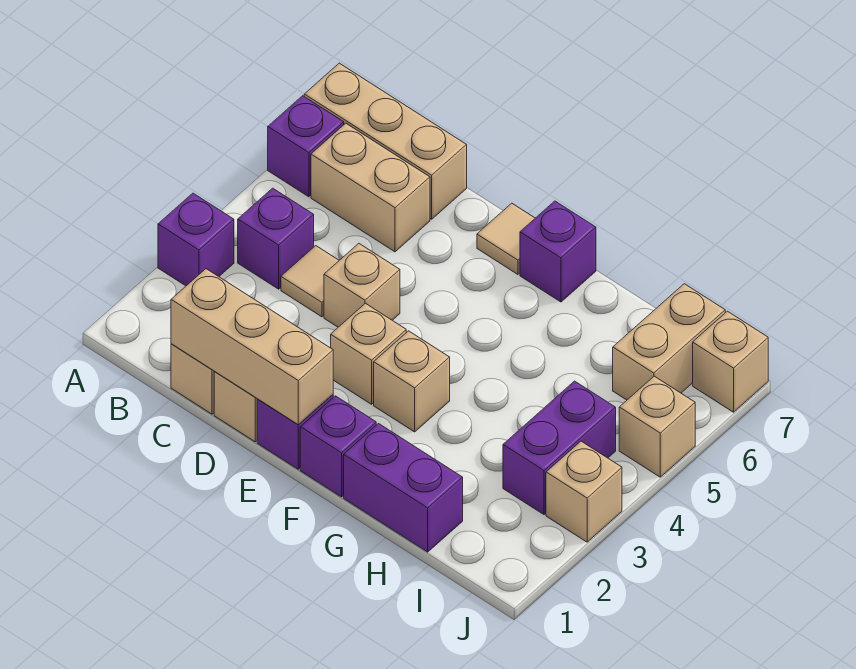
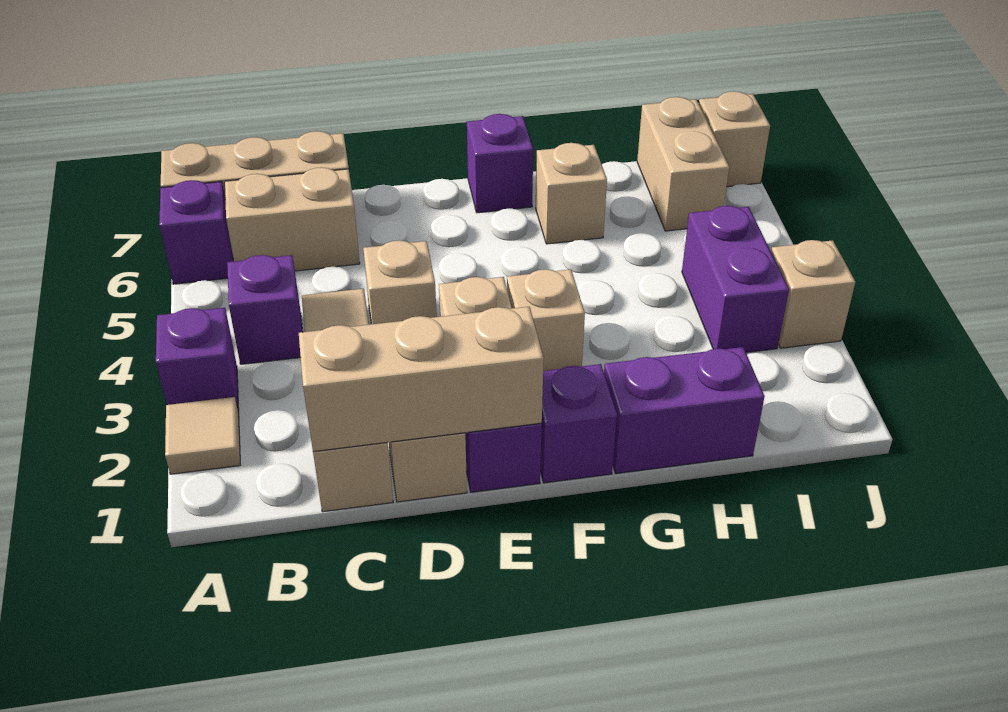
tan tile E7 level 1 -> tan tile A2 level 1
tan brick J5 level 1 -> tan brick G6 level 1

